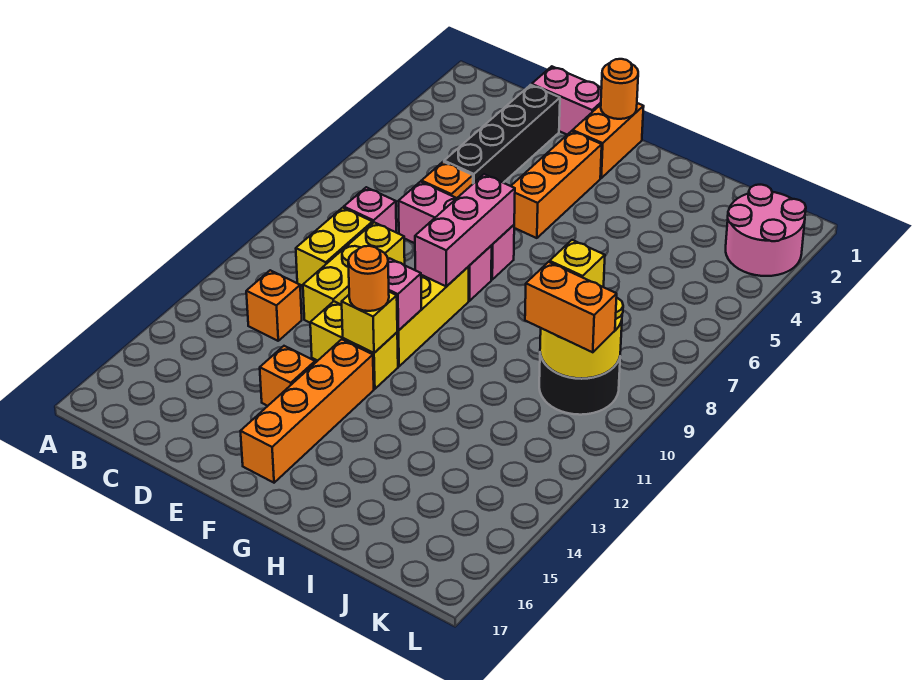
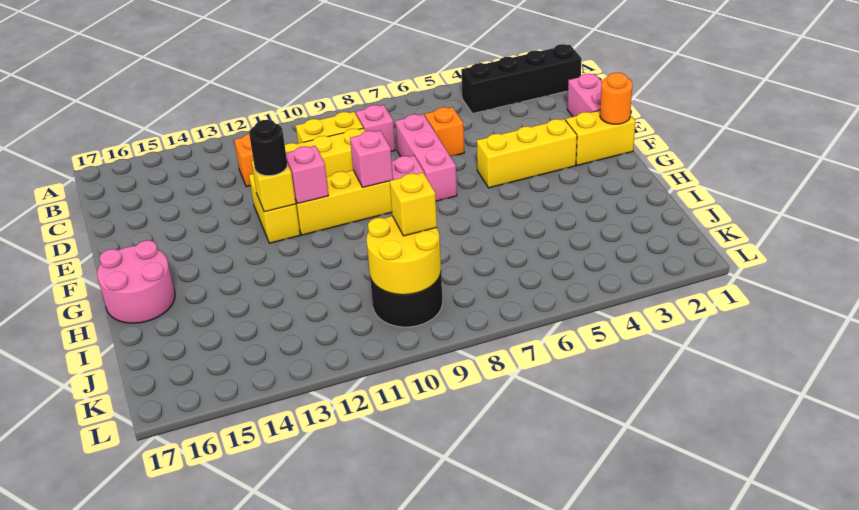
black brick D2:D5 level 1 -> black brick B1:B4 level 1
orange brick E14 level 1 -> none
orange brick F1:F2 level 1 -> yellow brick F1:F2 level 1
orange brick F3:F5 level 1 -> yellow brick F3:F5 level 1
pink brick F7:F9 level 2 -> pink brick F9 level 2
orange round brick F12 level 3 -> black round brick F12 level 3
orange brick F13:F16 level 1 -> none
orange brick J10:K10 level 3 -> none
pink round brick K2:L3 level 1 -> pink round brick G16:H17 level 1

